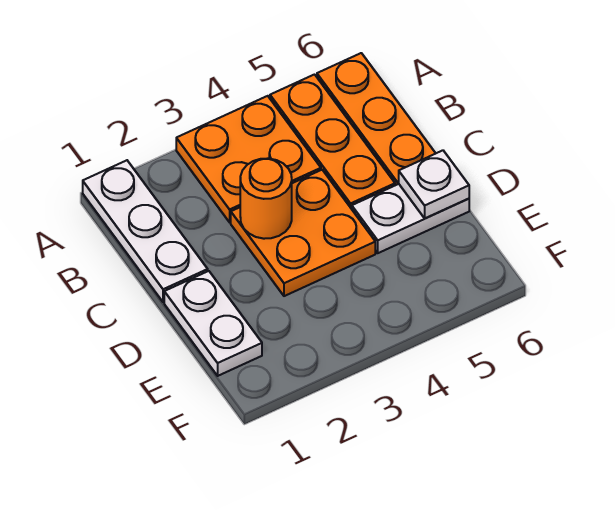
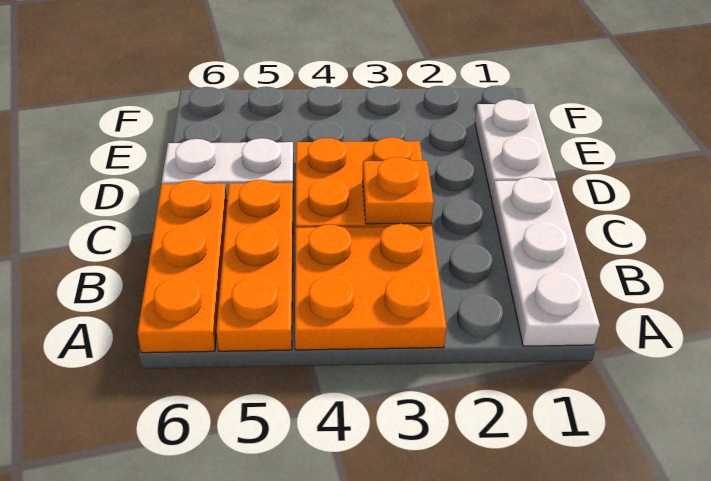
orange round brick C3 level 2 -> orange plate C3 level 2
white plate D6 level 2 -> none

